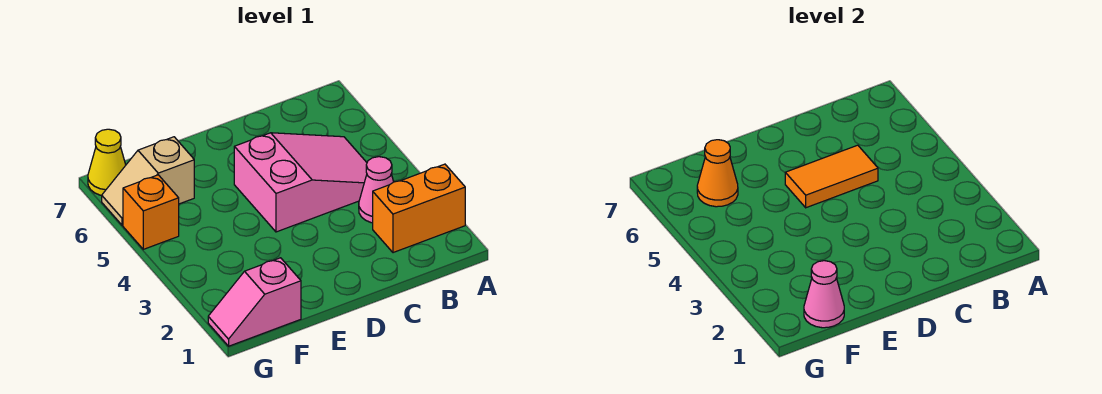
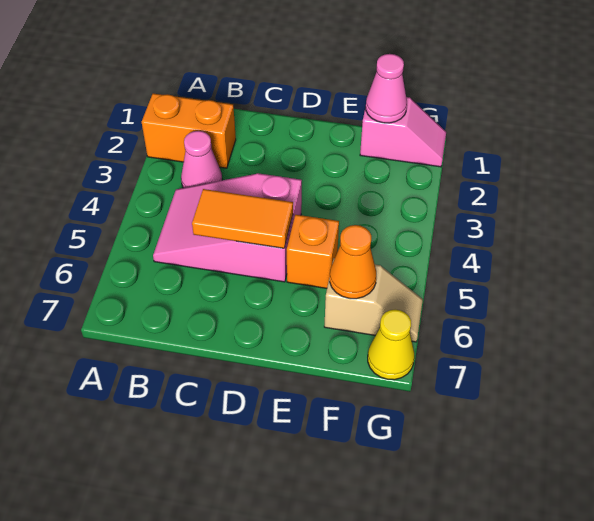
orange brick G5 level 1 -> orange brick E5 level 1

